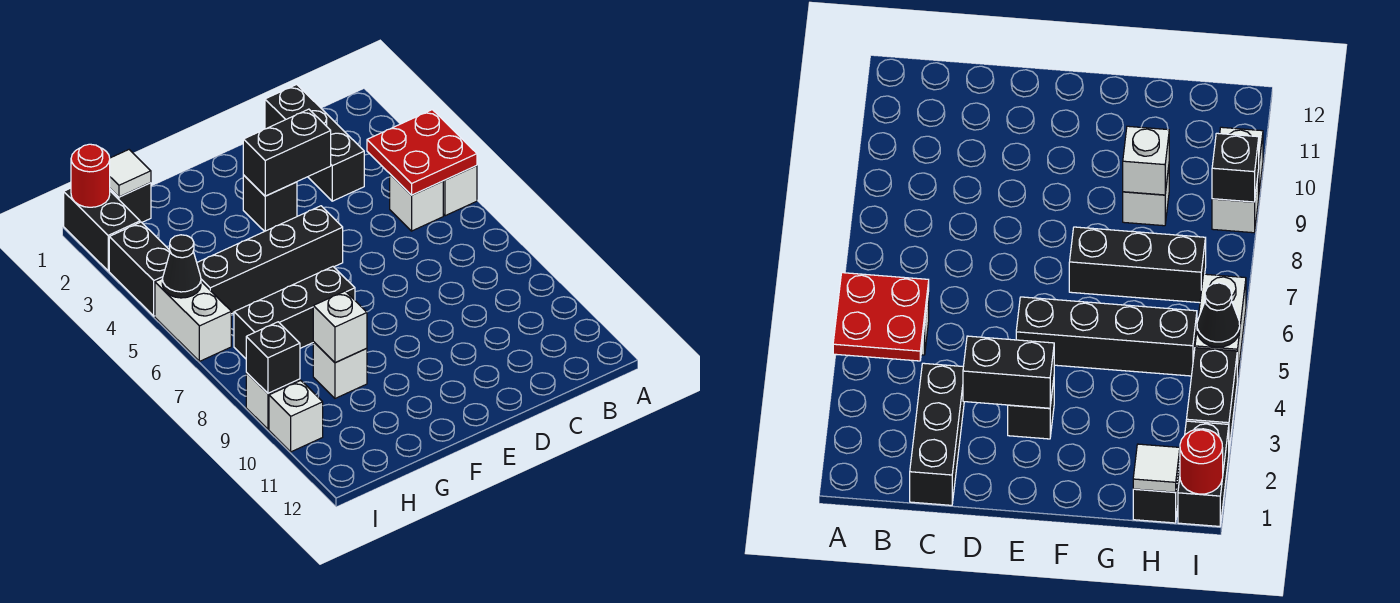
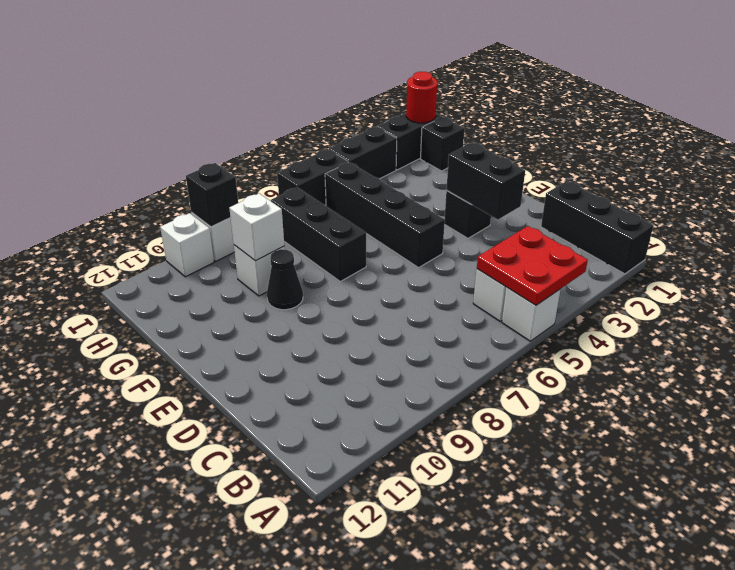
black brick C1:C3 level 1 -> black brick A1:C1 level 1
white tile H1 level 2 -> none
white brick I5:I6 level 1 -> black brick I5:I6 level 1
black cone I5 level 2 -> black cone F9 level 1

